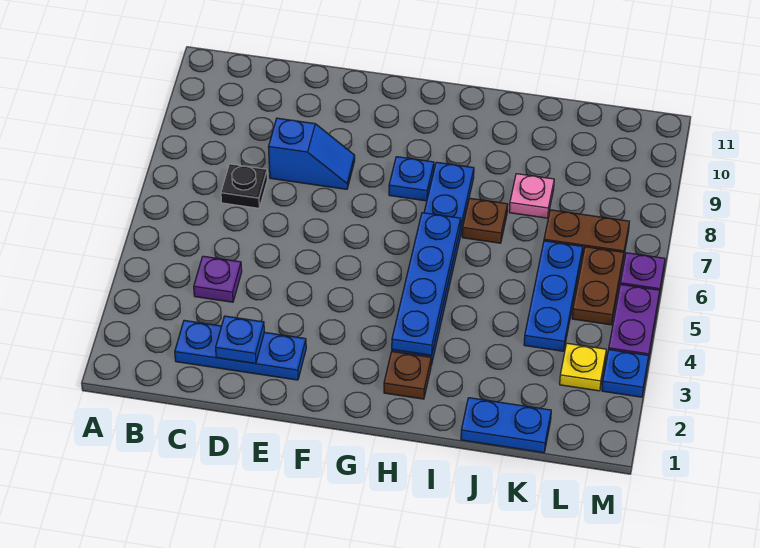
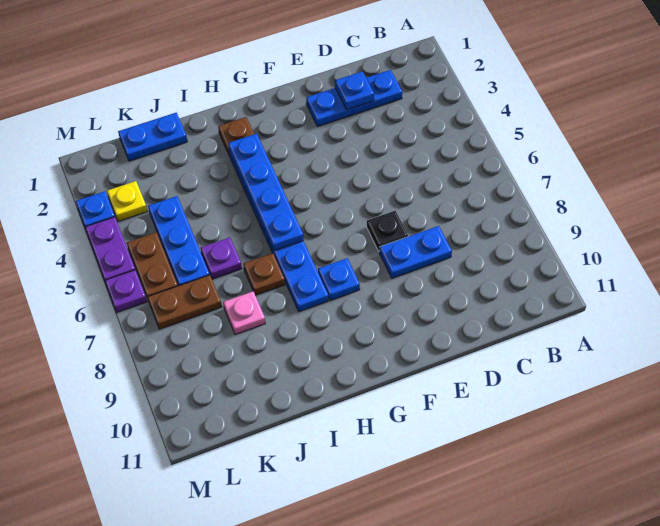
purple plate C4 level 1 -> purple plate J6 level 1
black plate C7 level 1 -> black plate E7 level 1
blue slope D8:E8 level 1 top D -> blue plate D8:E8 level 1

